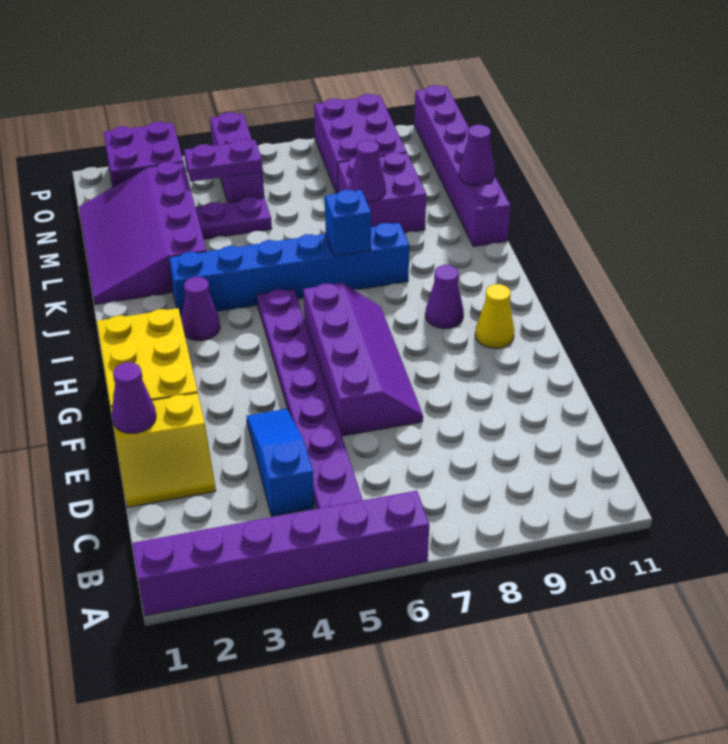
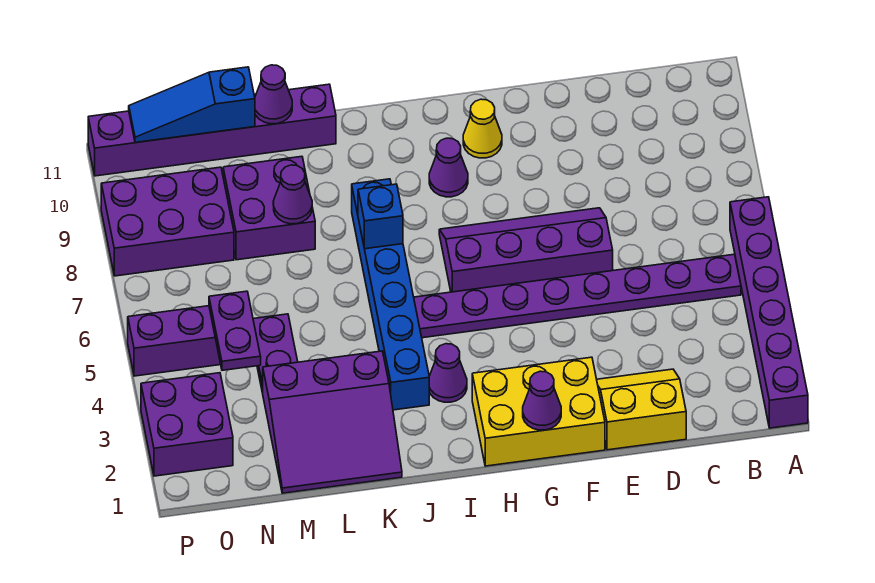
blue slope C4:E4 level 1 top C -> blue slope M11:O11 level 2 top M
yellow slope D1:E2 level 1 top E -> yellow slope D1:E2 level 1 top 1
purple cone E1 level 2 -> purple cone G1 level 2
purple slope K1:N3 level 1 top 3 -> purple slope K1:M3 level 1 top 3

